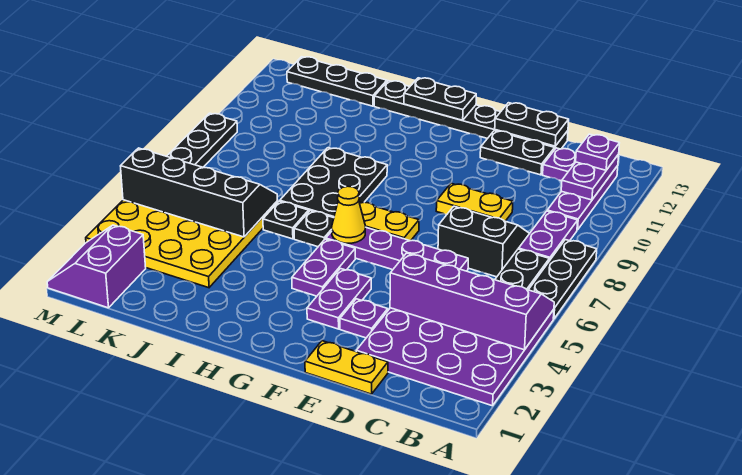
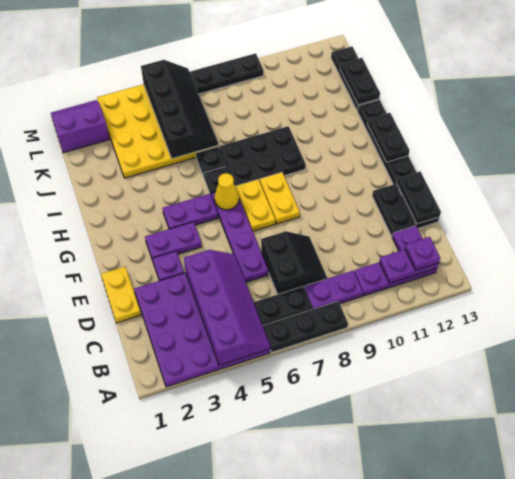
yellow plate D9:E9 level 1 -> yellow plate F8:G8 level 1
none -> black plate J13:K13 level 2

